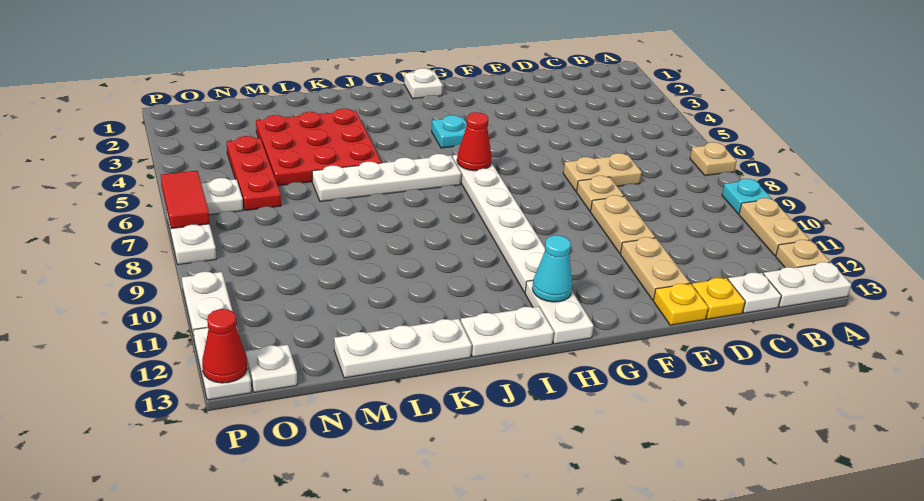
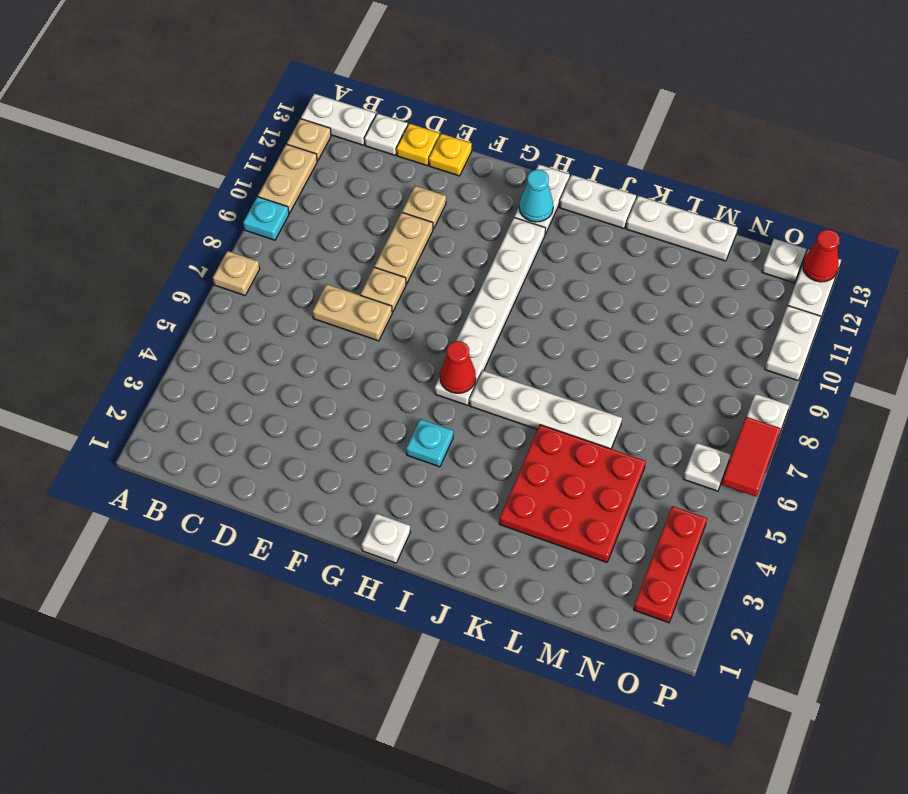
tan plate E11:E12 level 1 -> tan plate E11 level 1
red plate N4:N6 level 1 -> red plate O2:O4 level 1

